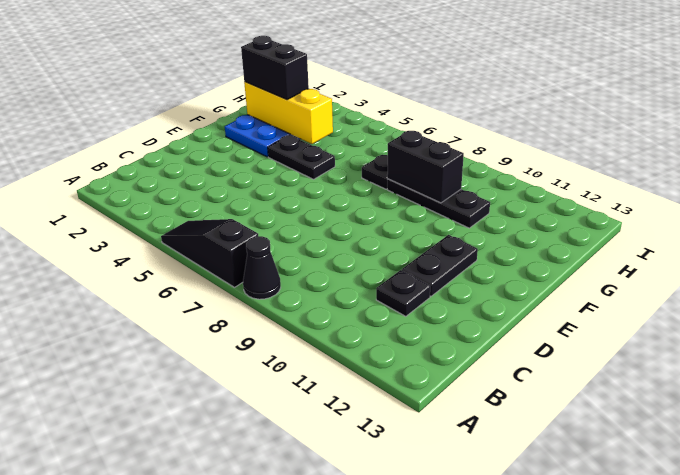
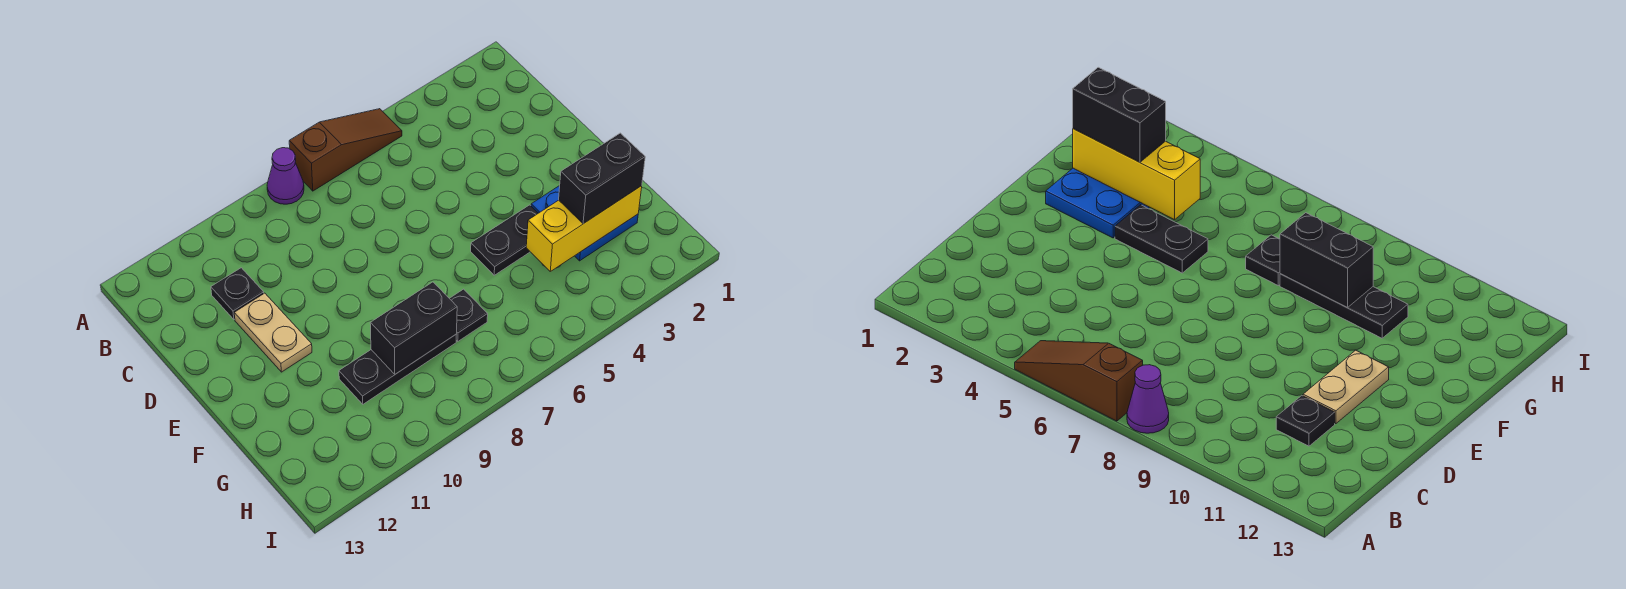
black slope A5:A7 level 1 top 7 -> brown slope A5:A7 level 1 top 7
black cone A8 level 1 -> purple cone A8 level 1
black plate D11:E11 level 1 -> tan plate D11:E11 level 1

